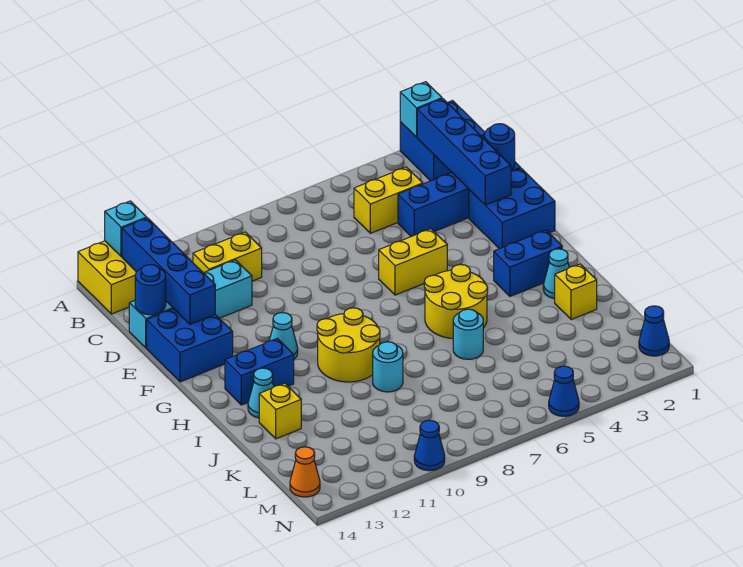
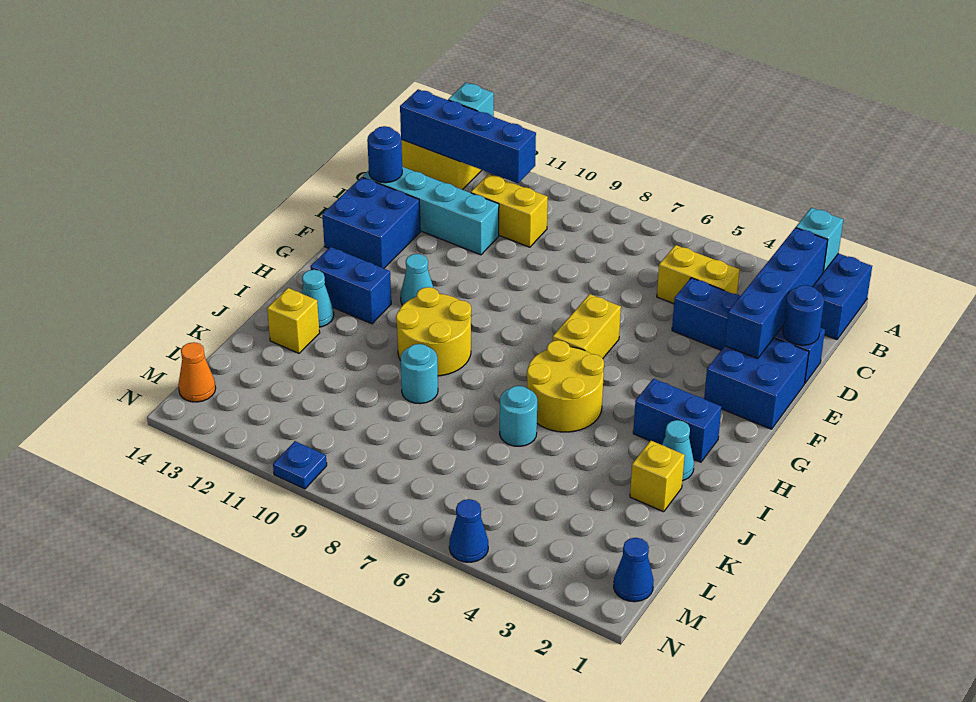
blue brick B13:E13 level 2 -> blue brick B11:B14 level 2
yellow brick F5:F6 level 1 -> yellow brick F6:G6 level 1
blue cone N10 level 1 -> blue plate N10 level 1

